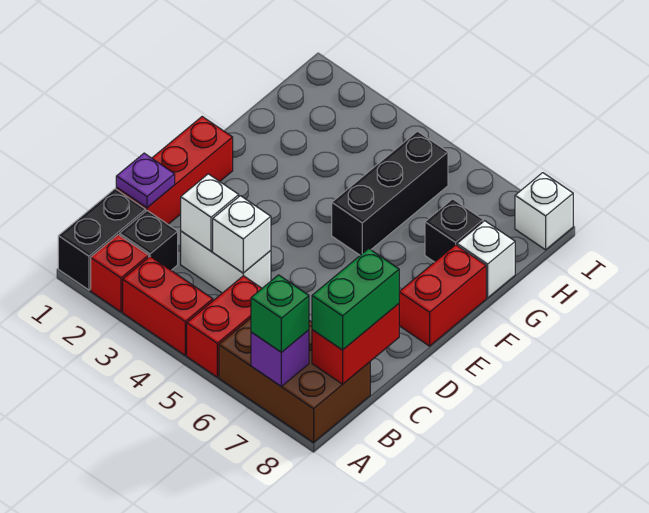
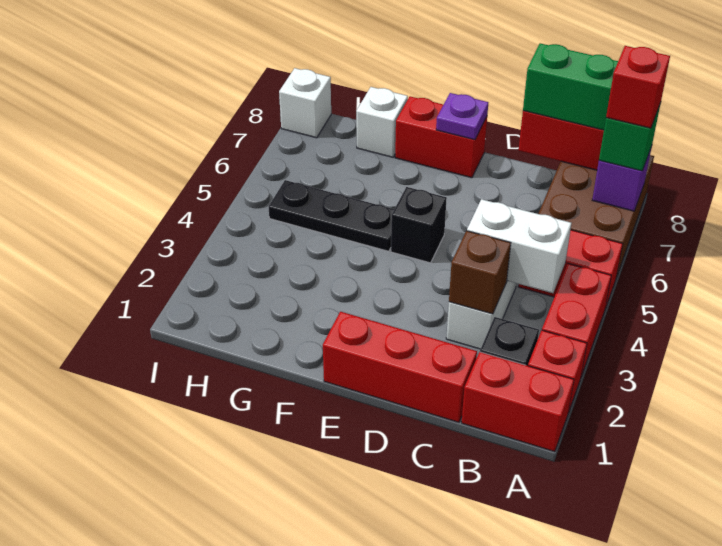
black brick A1:B1 level 1 -> red brick A1:B1 level 1
none -> red brick A7 level 4
purple plate C1 level 2 -> purple plate E8 level 2
white brick C3 level 2 -> brown brick C3 level 2
white brick C4 level 2 -> white brick B4:C4 level 2
black brick F5:H5 level 1 -> black plate F5:H5 level 1
black brick G7 level 1 -> black brick E5 level 1

